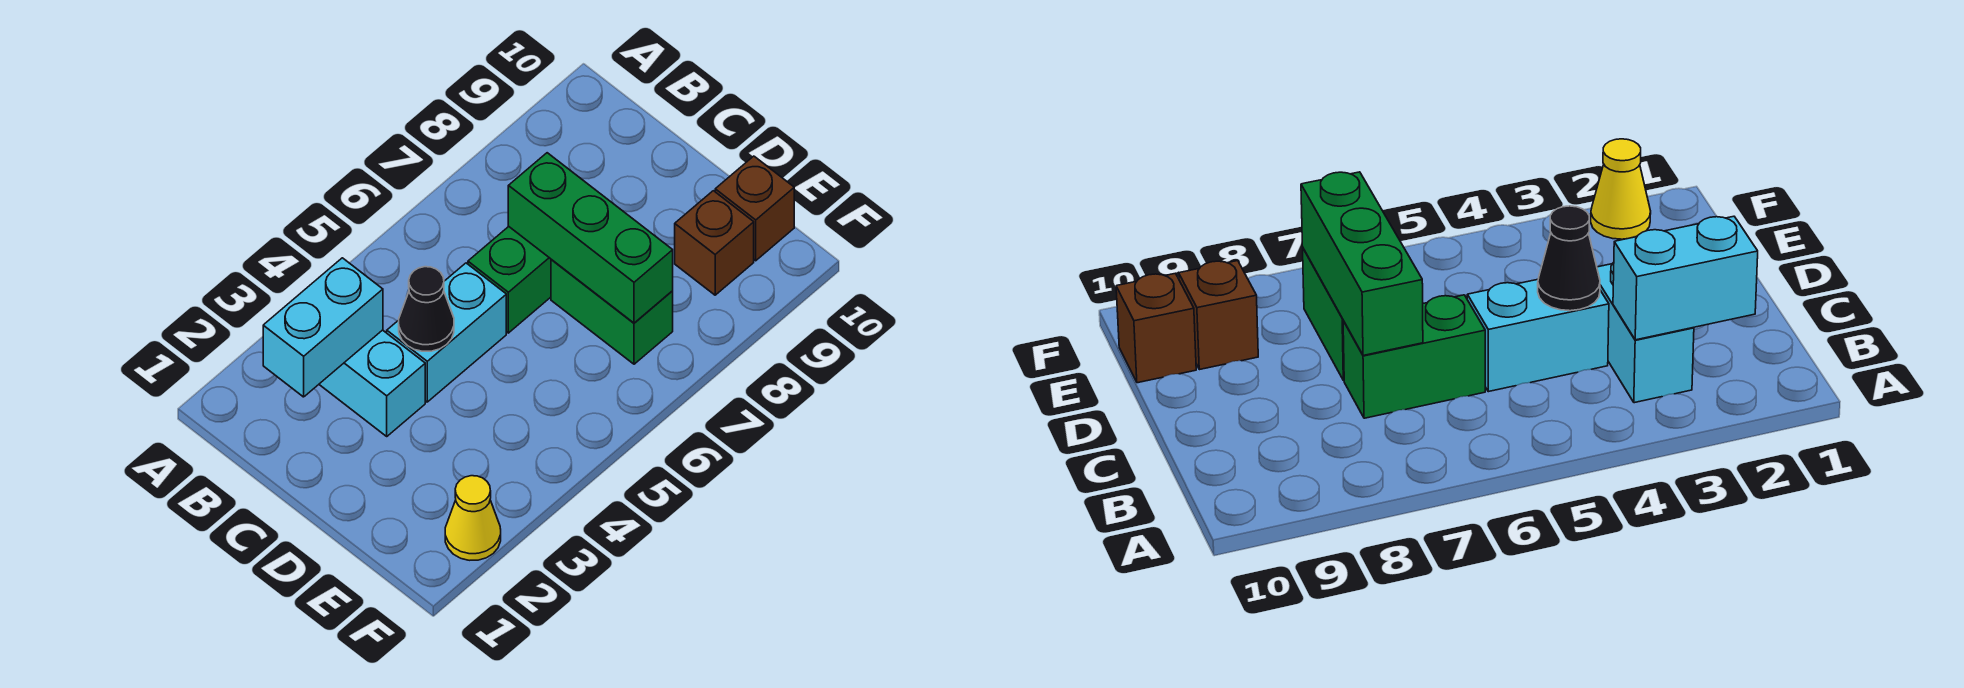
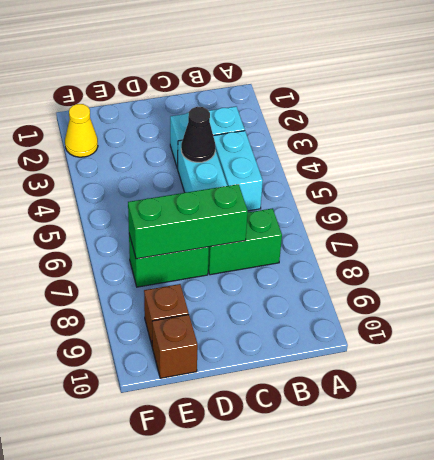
cyan brick B2:B3 level 2 -> cyan brick B4:B5 level 1
green brick C6:C7 level 1 -> green brick B7:C7 level 1

